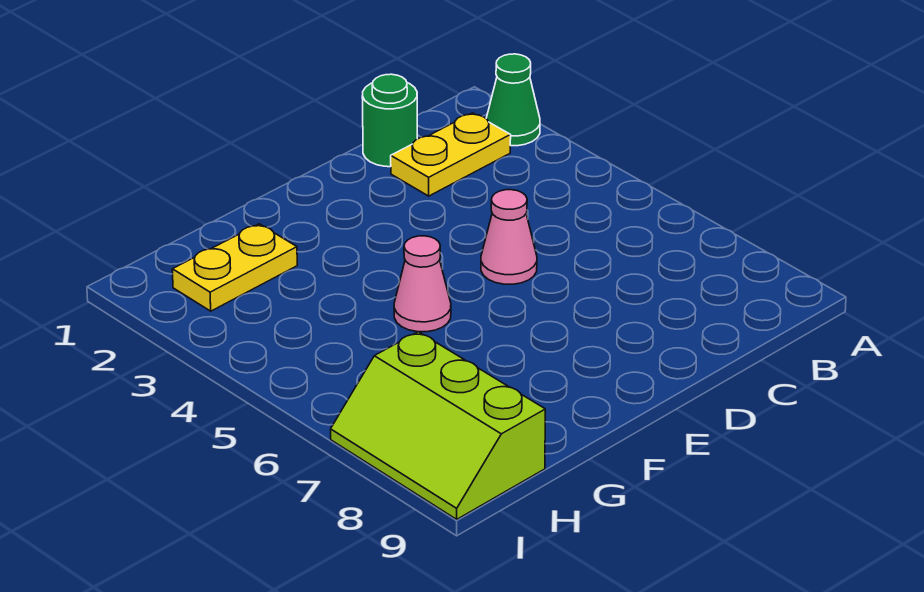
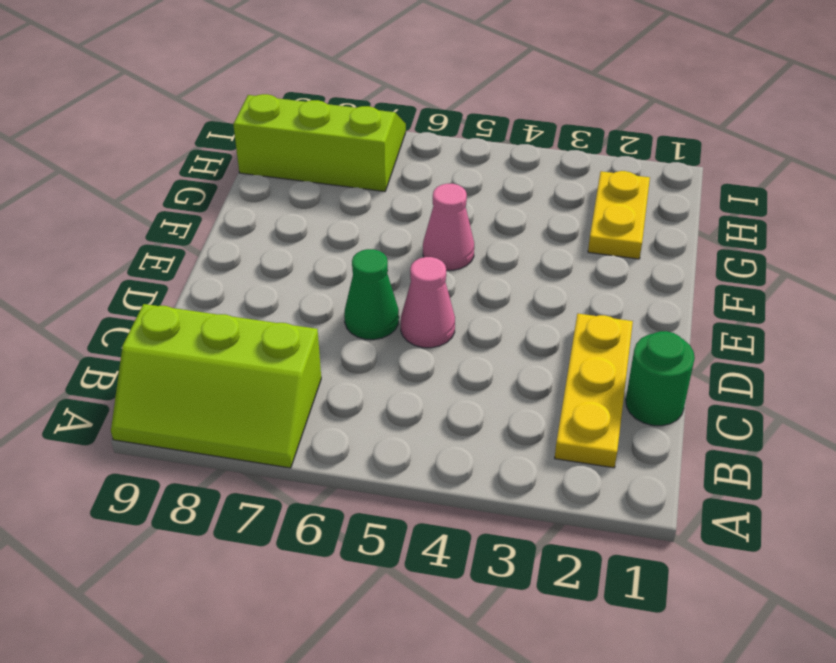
green cone A2 level 1 -> green cone D6 level 1
none -> lime slope A7:B9 level 1 top B
yellow plate B2:C2 level 1 -> yellow plate B2:D2 level 1

